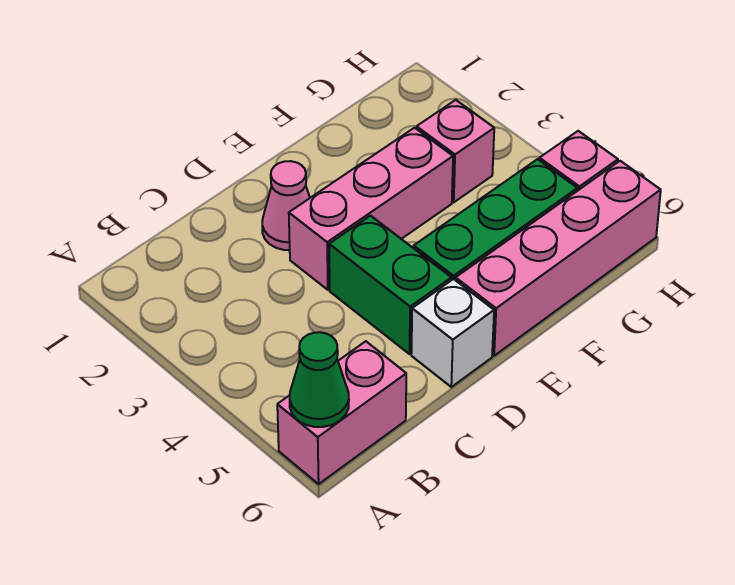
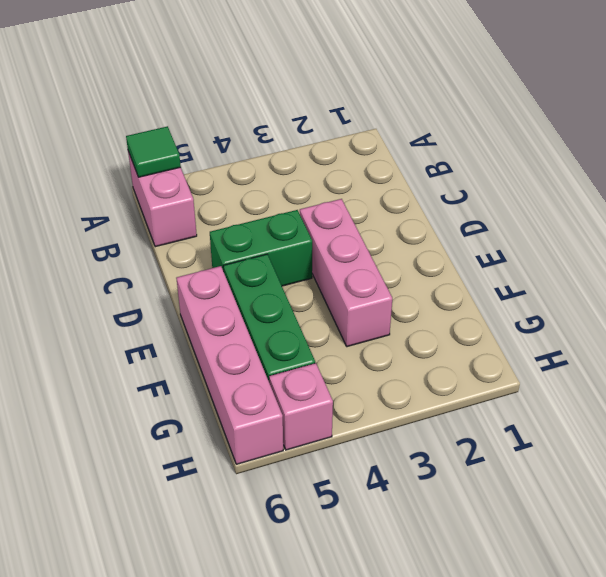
green cone A6 level 2 -> green tile A6 level 2
pink cone D2 level 1 -> none
white brick D6 level 1 -> none
pink brick G3 level 1 -> none

